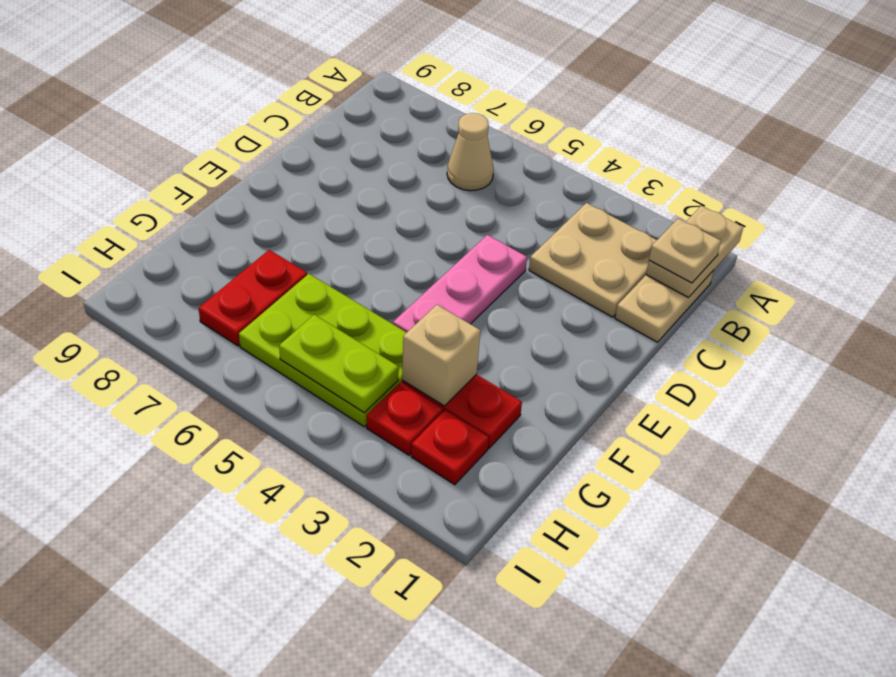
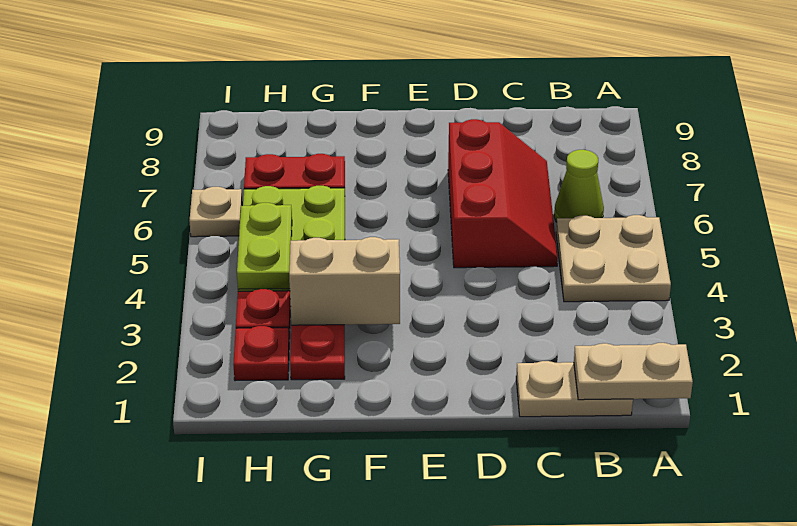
tan plate B1 level 3 -> tan plate I6 level 1
tan plate B2:C3 level 1 -> tan plate A4:B5 level 1
tan cone B6 level 1 -> lime cone B6 level 1
none -> red slope C5:D7 level 1 top D
pink plate D4:F4 level 1 -> none
tan brick G3 level 2 -> tan brick F3:G3 level 2

